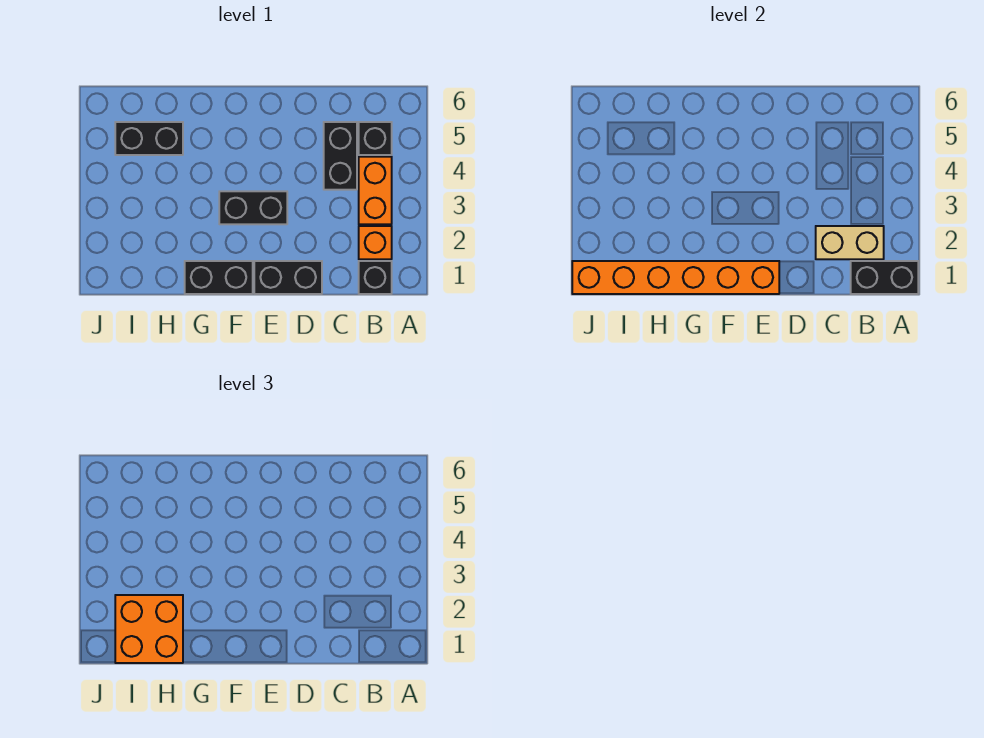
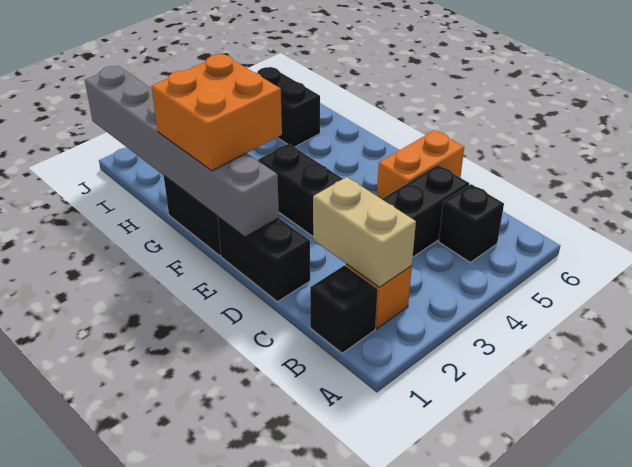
black brick A1:B1 level 2 -> none
orange brick B3:B4 level 1 -> orange brick D5:D6 level 1
orange brick E1:J1 level 2 -> grey brick E1:J1 level 2
orange brick H1:I2 level 3 -> orange brick F1:G2 level 3

